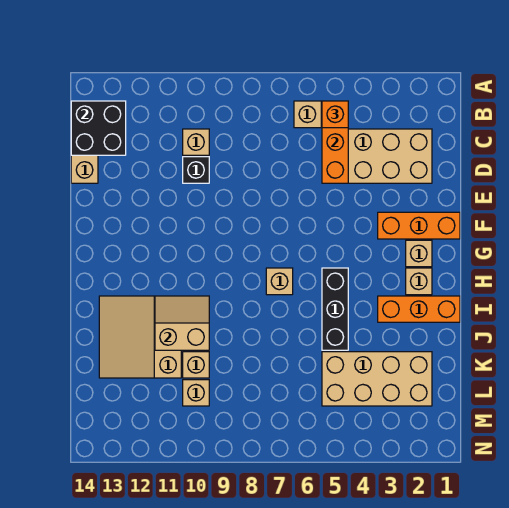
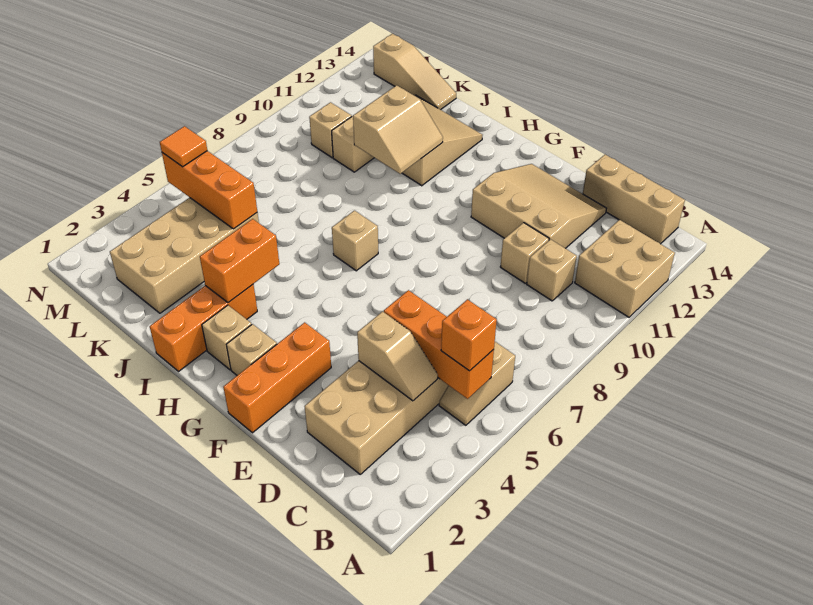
none -> tan brick A11:B12 level 1
black brick B13:C14 level 2 -> none
none -> tan slope C4:D4 level 2 top D
black brick D10 level 1 -> tan brick D10 level 1
none -> tan slope D11:F13 level 1 top 11
black brick H5:J5 level 1 -> none
none -> orange brick I3:I4 level 2
none -> orange brick K5:M5 level 2
none -> tan slope K14:M14 level 1 top M
none -> orange tile M5 level 3

